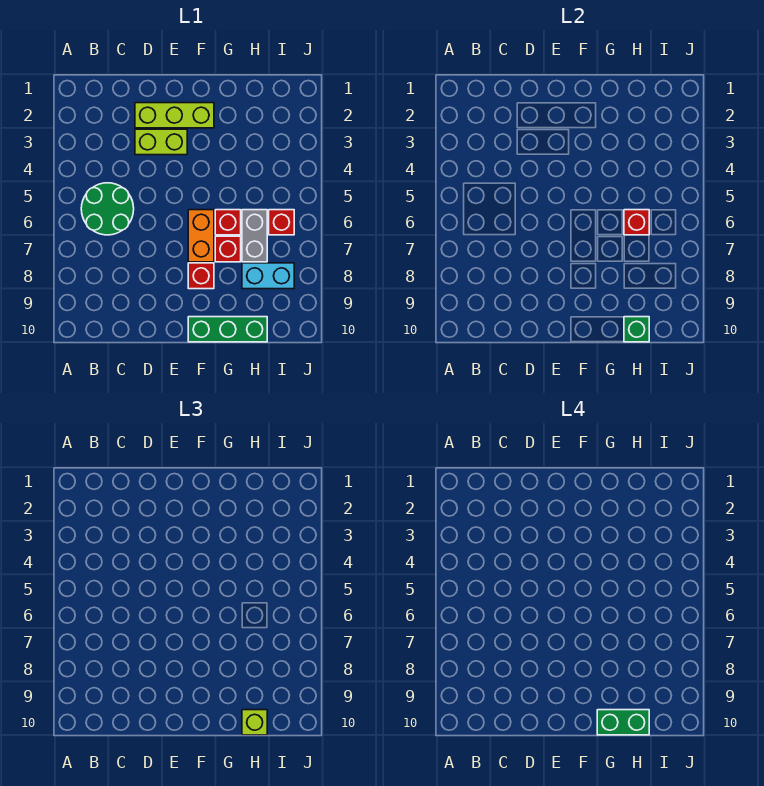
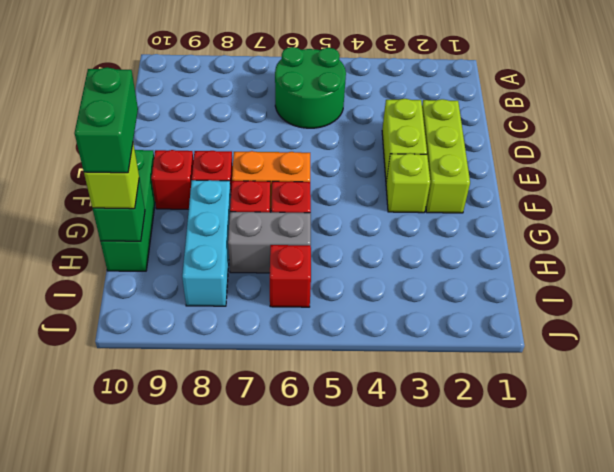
none -> lime brick F3 level 1
red brick H6 level 2 -> red brick F9 level 1
cyan brick H8:I8 level 1 -> cyan brick G8:I8 level 1

